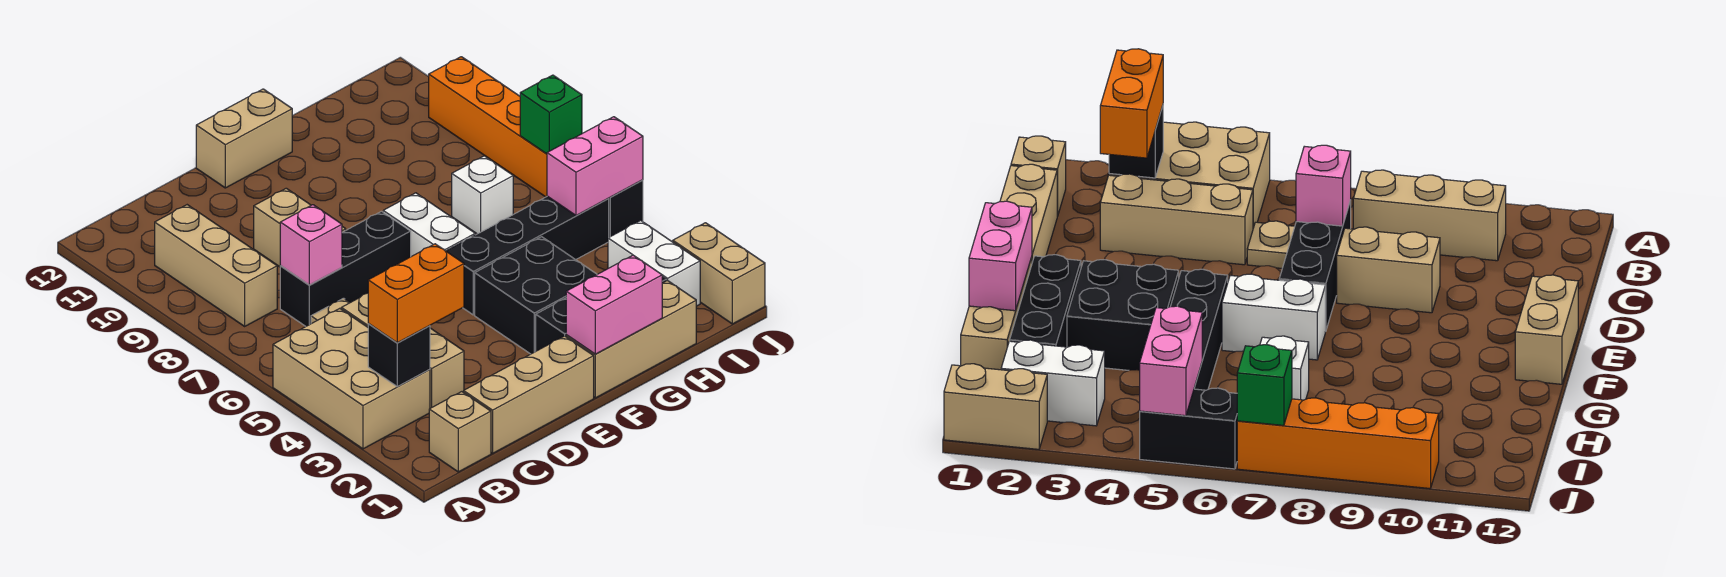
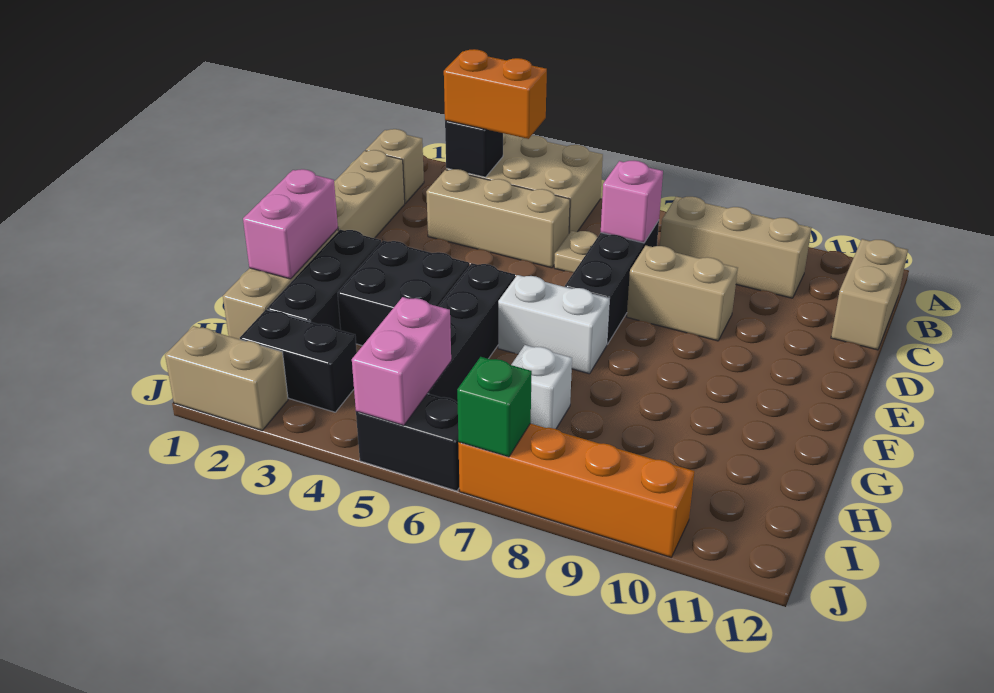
orange brick B3:C3 level 3 -> orange brick B3:B4 level 3
tan brick E12:F12 level 1 -> tan brick B12:C12 level 1
white brick I2:I3 level 1 -> black brick I2:I3 level 1

